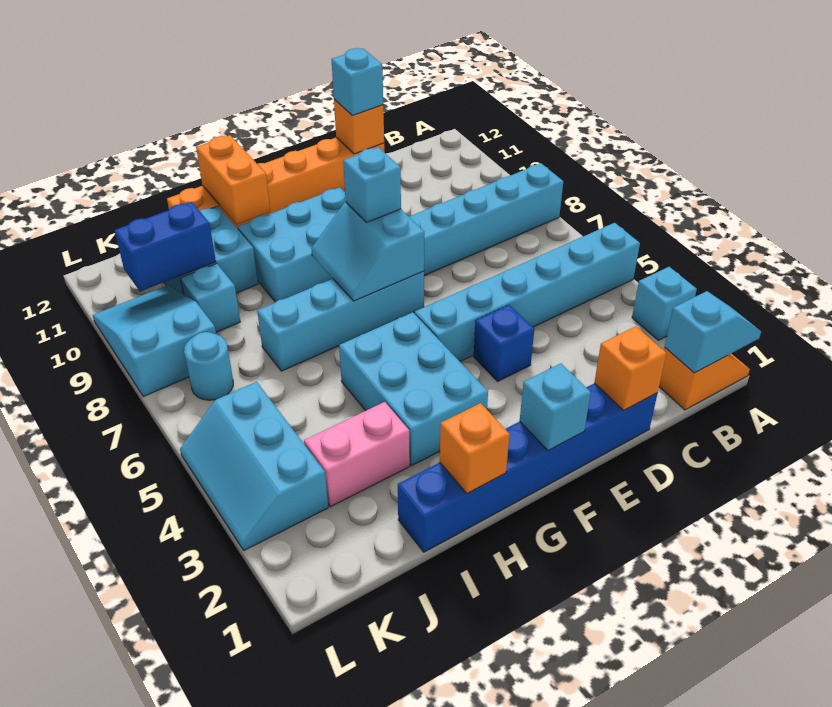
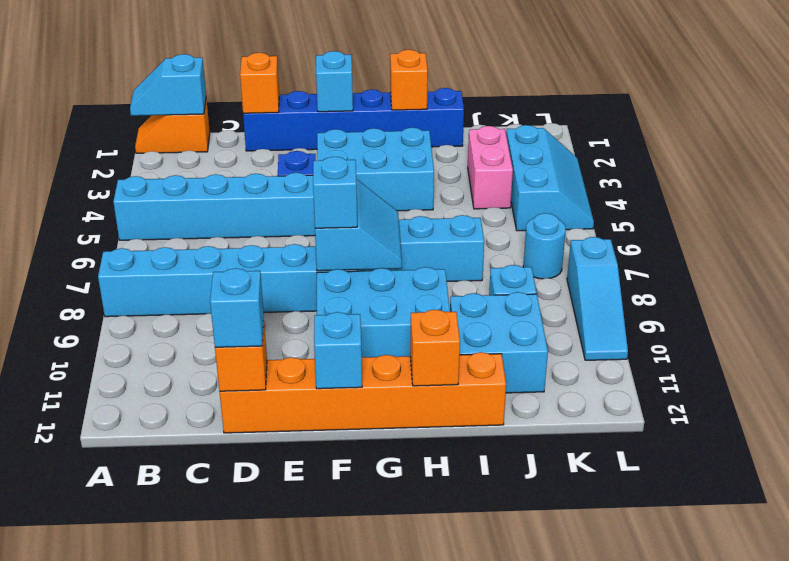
cyan brick A3 level 1 -> cyan brick F12 level 2
cyan brick G3:H5 level 1 -> cyan brick F3:H4 level 1
orange brick H11:H12 level 2 -> orange brick H12 level 2
pink brick I3:J3 level 1 -> pink brick J3:J4 level 1
blue brick J10:K10 level 2 -> none
cyan slope K8:L10 level 1 top 8 -> cyan slope L8:L10 level 1 top 8

